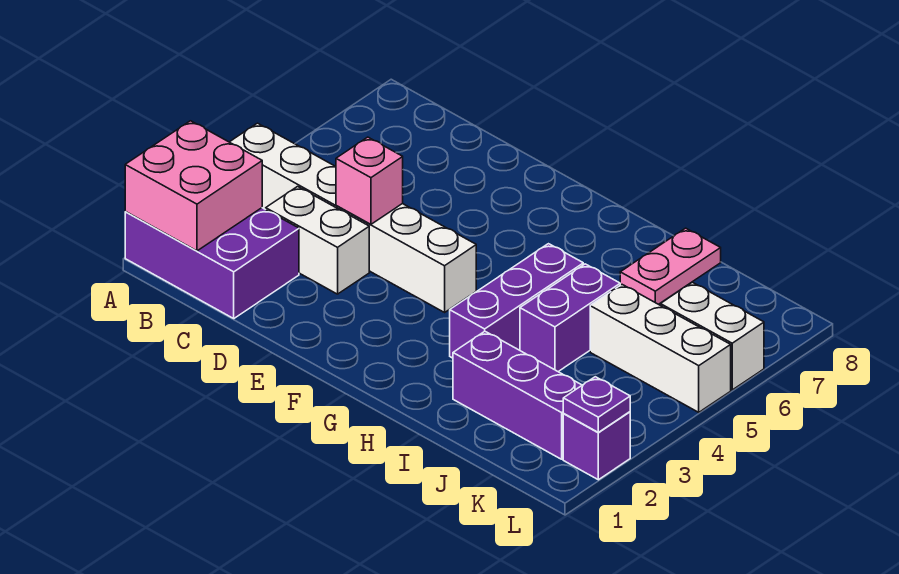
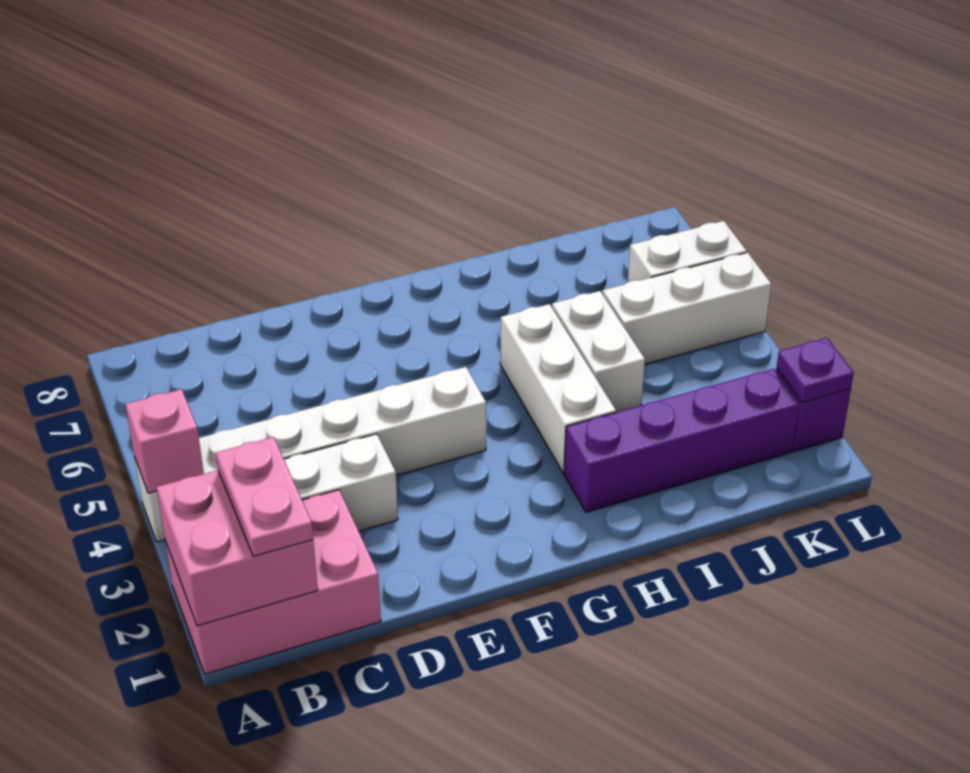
purple brick A1:C2 level 1 -> pink brick A1:C2 level 1
pink brick D4 level 2 -> pink brick A4 level 2
purple brick H3:H5 level 1 -> white brick H3:H5 level 1
purple brick I2:K2 level 1 -> purple brick H2:K2 level 1
purple brick I4:I5 level 1 -> white brick I4:I5 level 1
pink plate I7:I8 level 1 -> pink plate B1:B2 level 3

